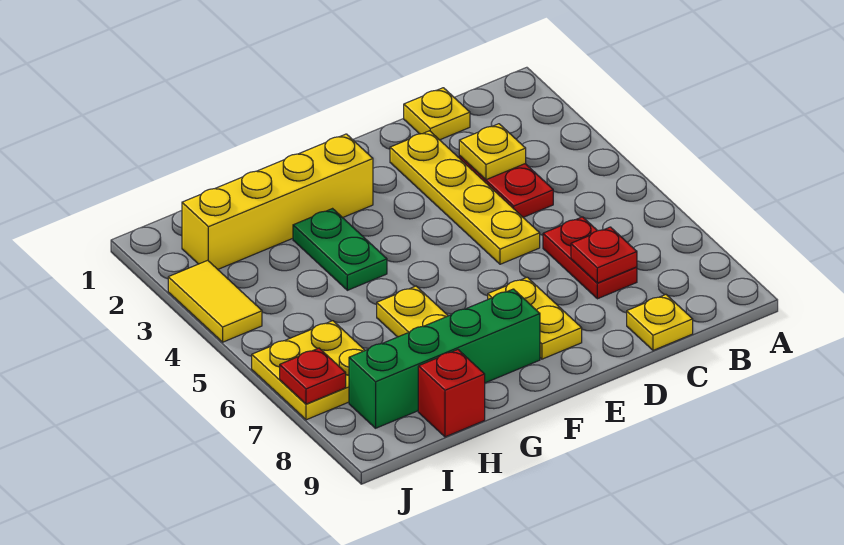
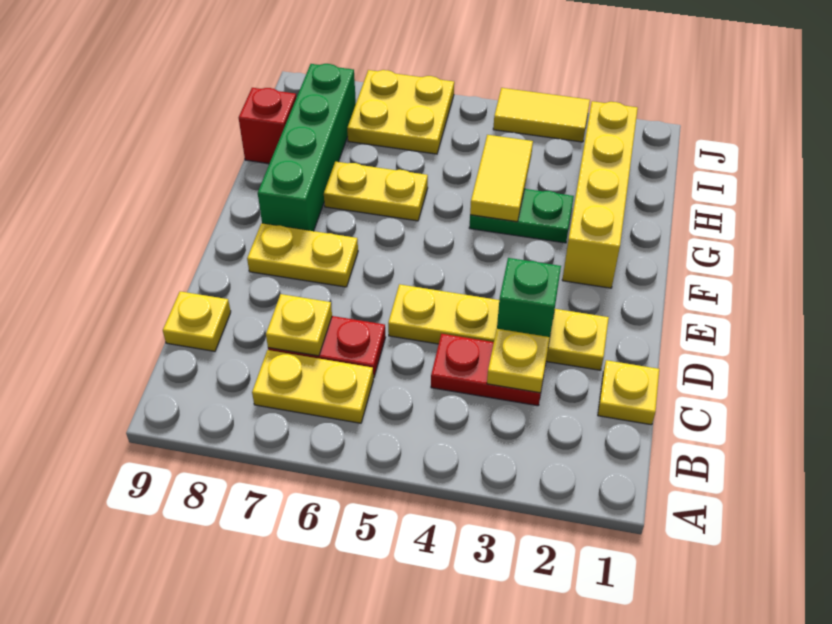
none -> yellow plate B6:B7 level 1
red plate C7 level 2 -> yellow plate C7 level 2
none -> green brick D3 level 2
none -> yellow tile G4:H4 level 2
red plate J7 level 2 -> none

